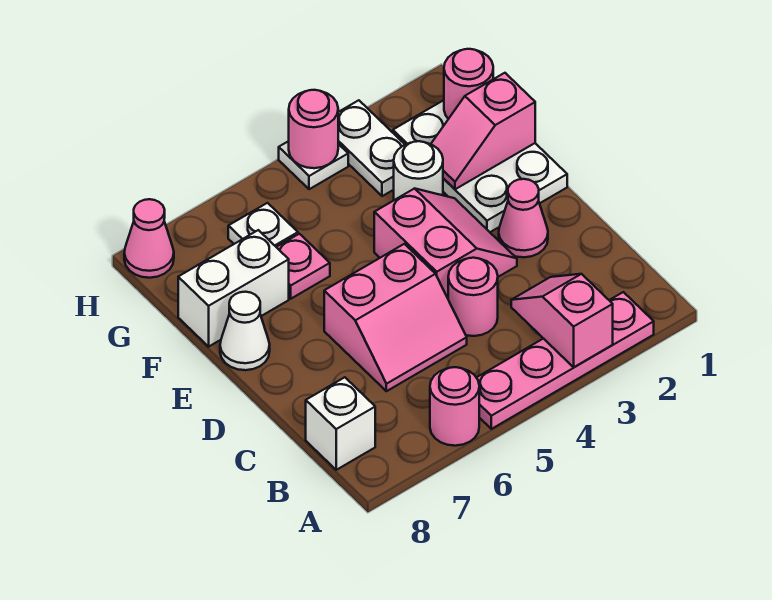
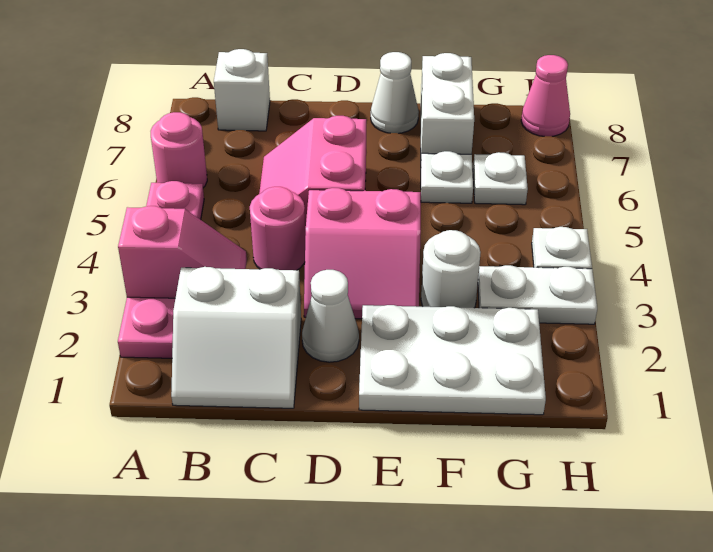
none -> white slope B1:C2 level 1 top 2
pink cone D2 level 1 -> white cone D2 level 1
pink slope F1:F2 level 2 top 1 -> none
pink plate F6 level 1 -> white plate F6 level 1
pink round brick G1 level 2 -> none
pink round brick H4 level 2 -> none

